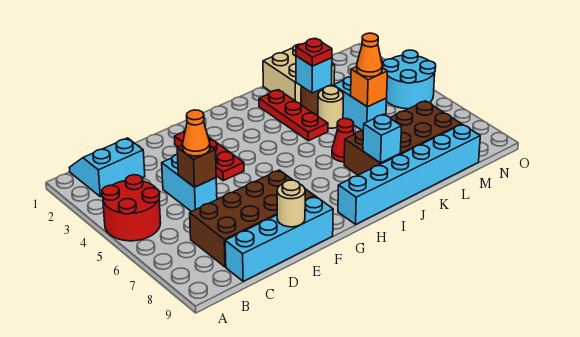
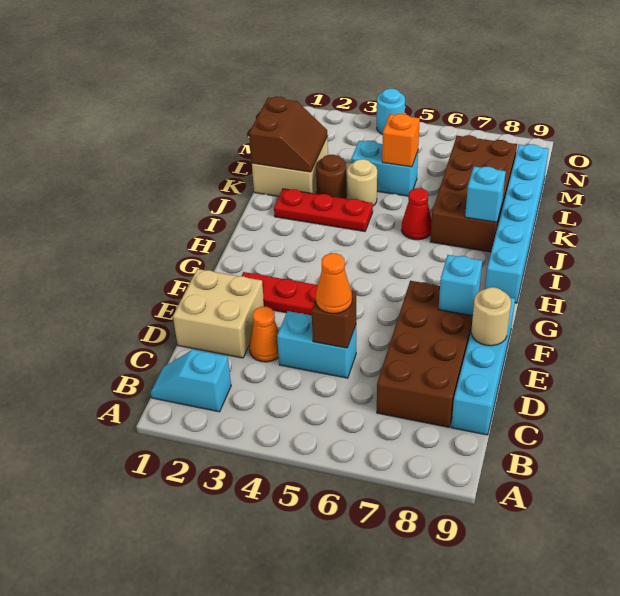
red round brick A4:B5 level 1 -> none
cyan slope B1:C2 level 1 top 2 -> cyan slope B1:B2 level 1 top 2
none -> tan brick D1:E2 level 1
none -> brown slope K1:L2 level 2 top 1
cyan brick K3 level 2 -> cyan brick F8 level 2
red plate K3 level 3 -> none
orange cone L5 level 3 -> orange cone D3 level 1
cyan round brick N4:O5 level 1 -> cyan round brick O4 level 1

